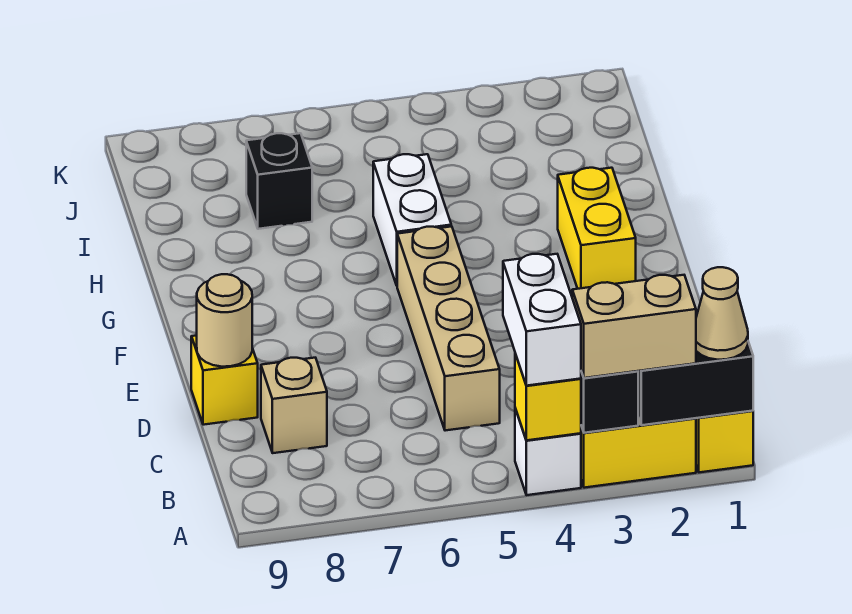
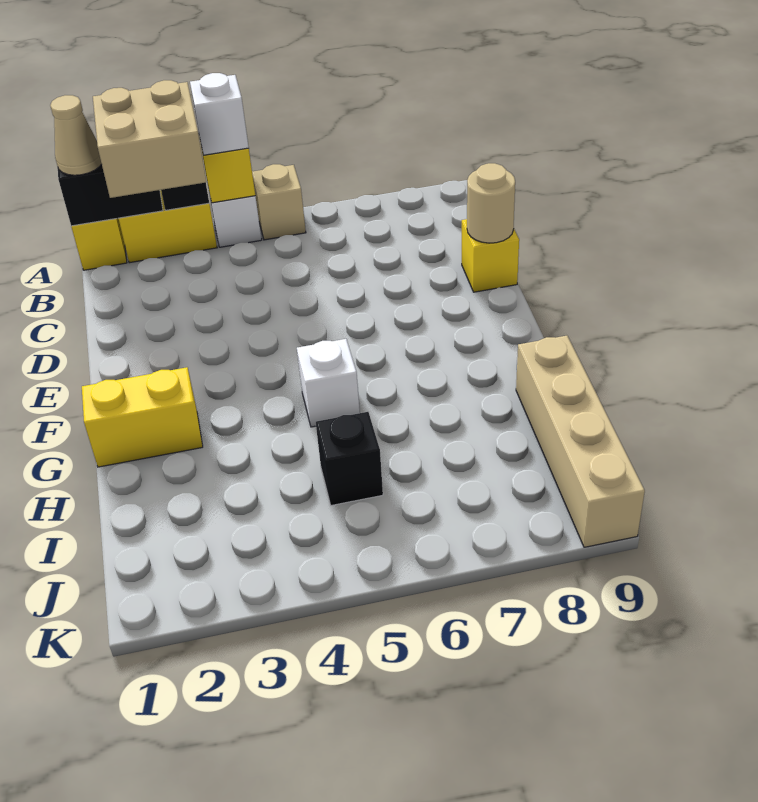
tan brick A2:A3 level 3 -> tan brick A2:B3 level 3
white brick A4:B4 level 3 -> white brick A4 level 3
tan brick C5:F5 level 1 -> tan brick H9:K9 level 1
tan brick C8 level 1 -> tan brick A5 level 1
yellow brick F2:G2 level 1 -> yellow brick G1:G2 level 1
white brick G5:H5 level 1 -> white brick G5 level 1
black brick I7 level 1 -> black brick I5 level 1

